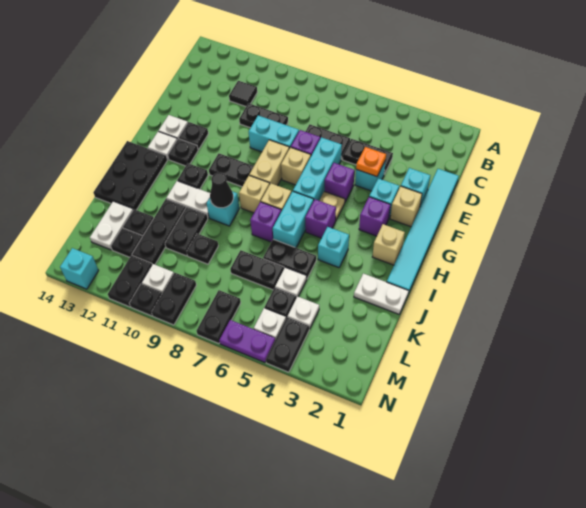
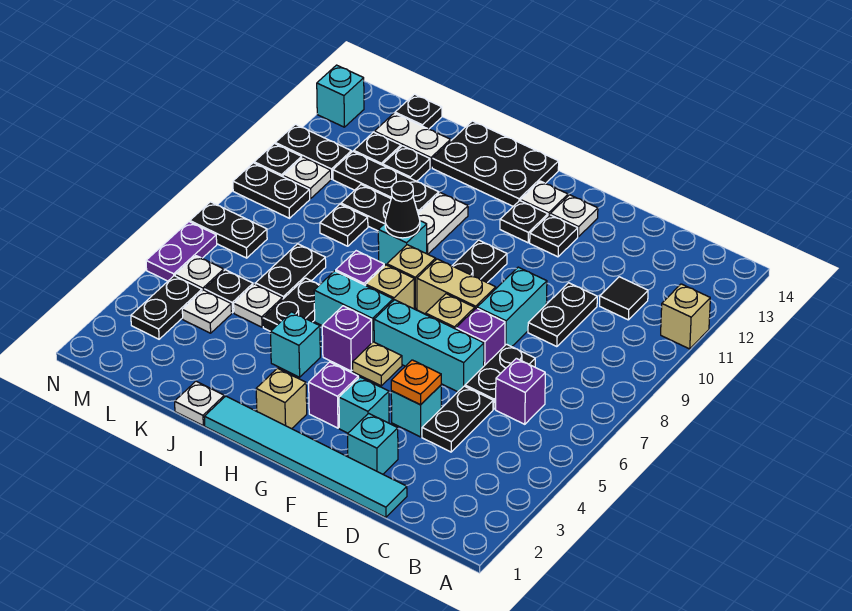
tan brick F2 level 1 -> tan brick A11 level 1
purple brick F5 level 1 -> purple brick C6 level 1
black plate H11 level 1 -> black plate L14 level 1
white plate J1:J2 level 1 -> white plate J1 level 1
black plate M4:N4 level 1 -> black plate M3:M4 level 1

